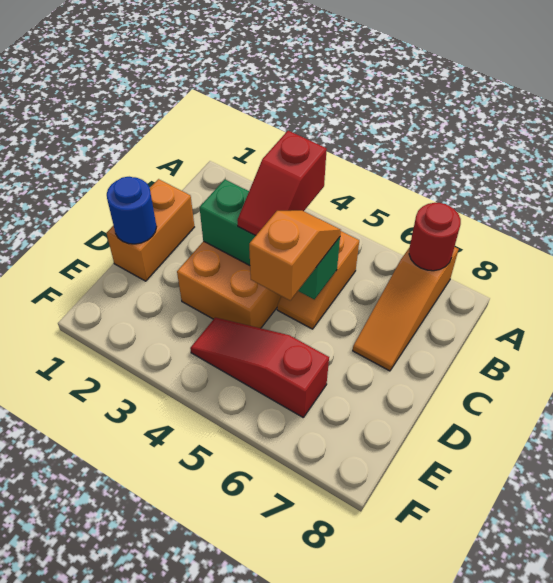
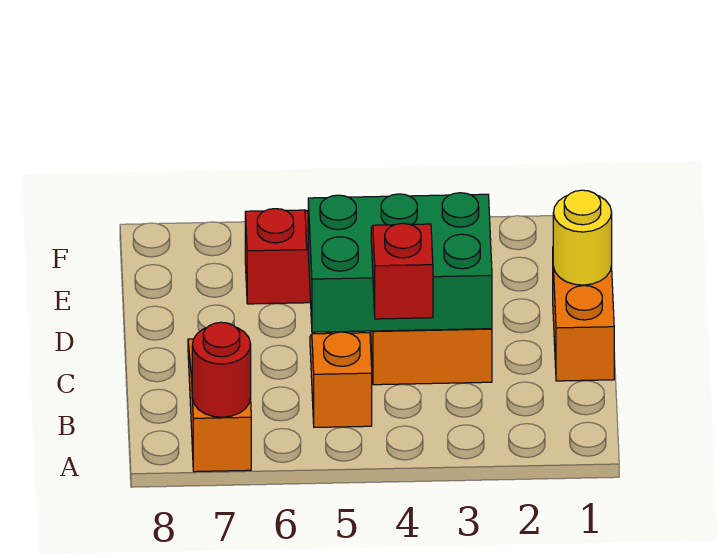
green brick C3:C5 level 2 -> green brick C3:D5 level 2
orange slope C5:D5 level 3 top D -> none
blue round brick D1 level 2 -> yellow round brick D1 level 2

